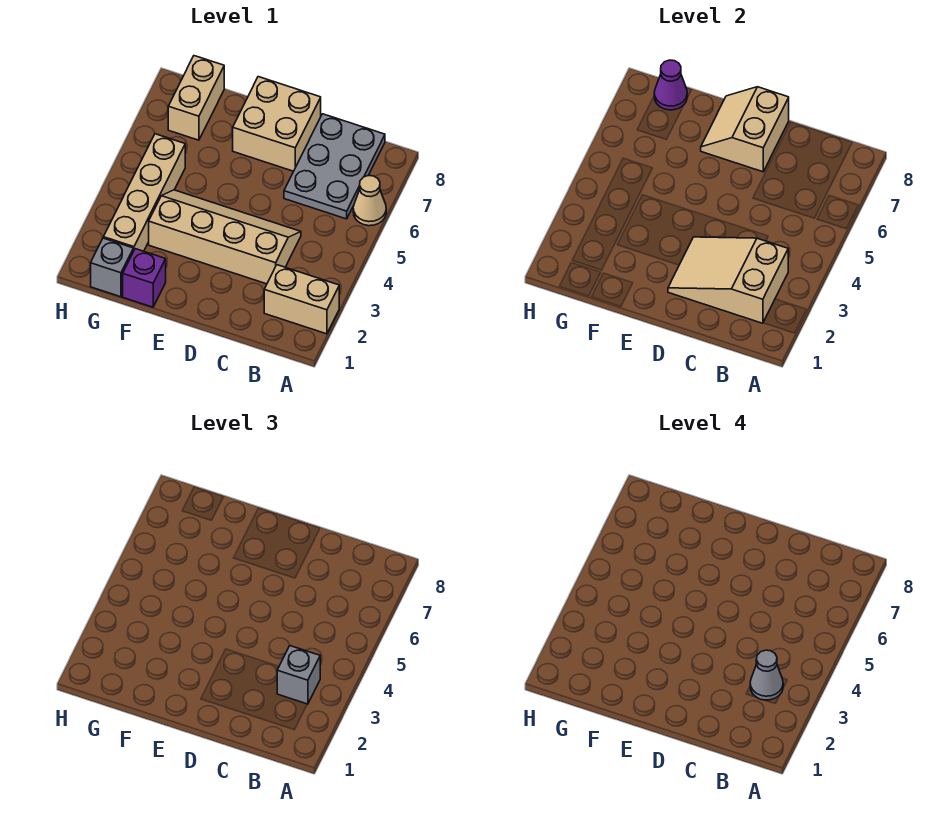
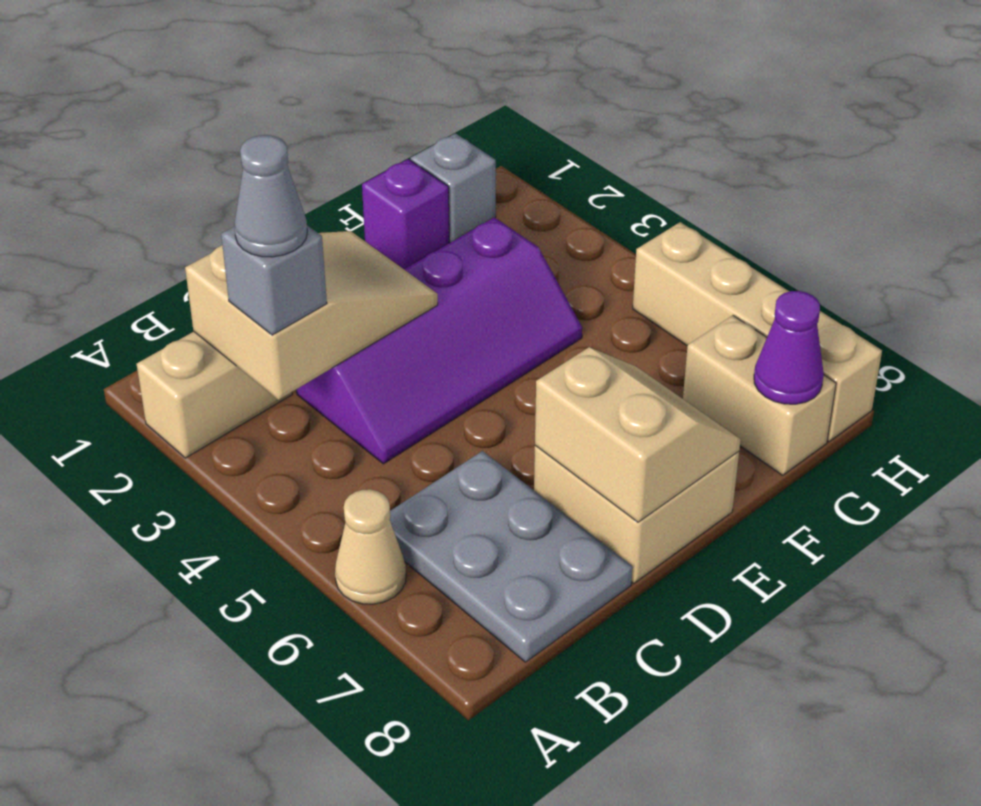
tan slope C3:F4 level 1 top 3 -> purple slope C3:F4 level 1 top 3
tan brick G2:G5 level 1 -> tan brick H5:H8 level 1

